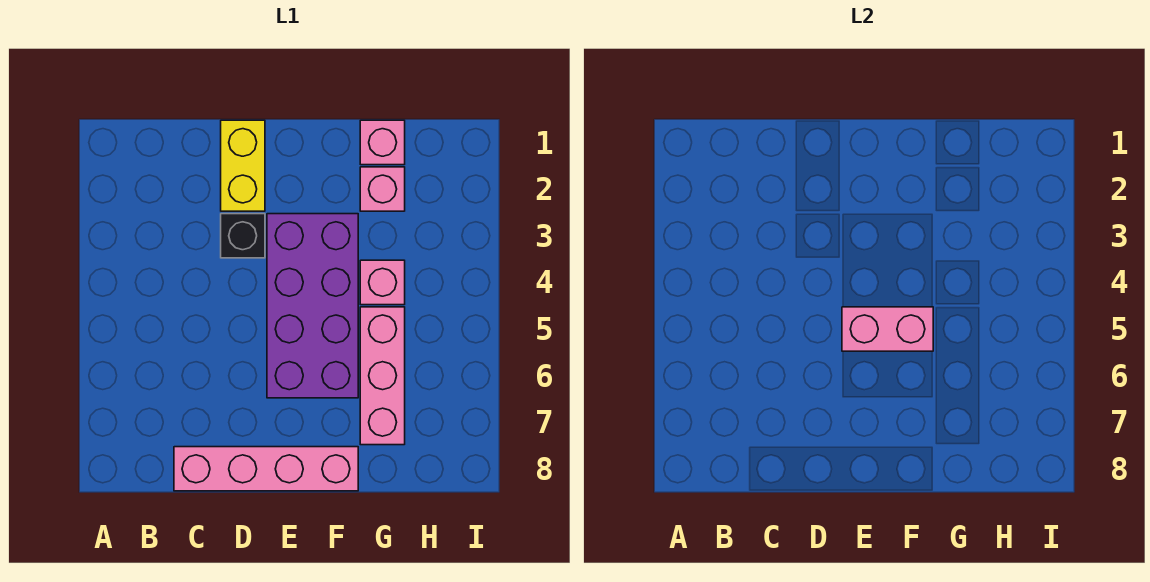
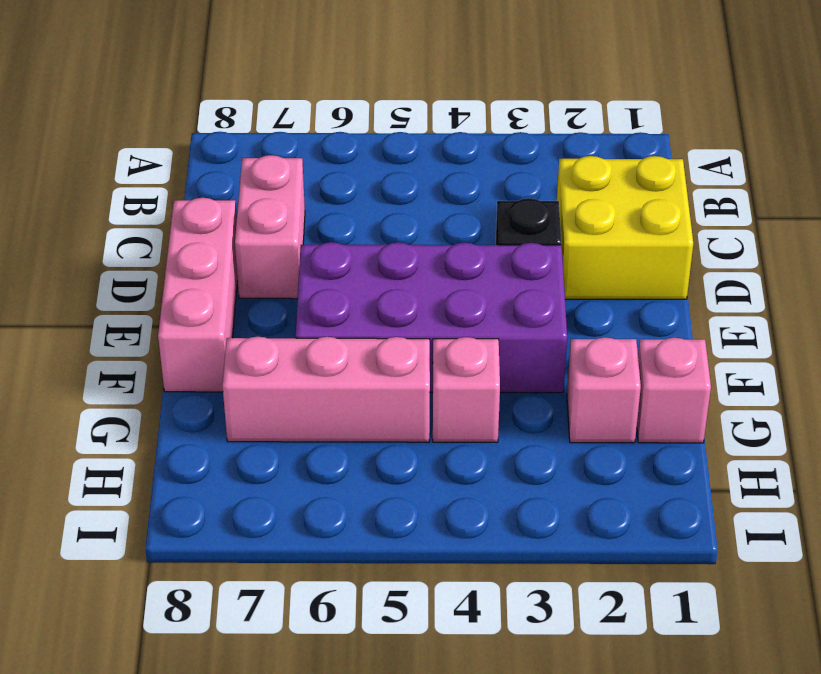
pink brick C8:F8 level 1 -> pink brick D8:F8 level 1
yellow brick D1:D2 level 1 -> yellow brick C1:D2 level 1
pink brick E5:F5 level 2 -> pink brick C7:D7 level 1

